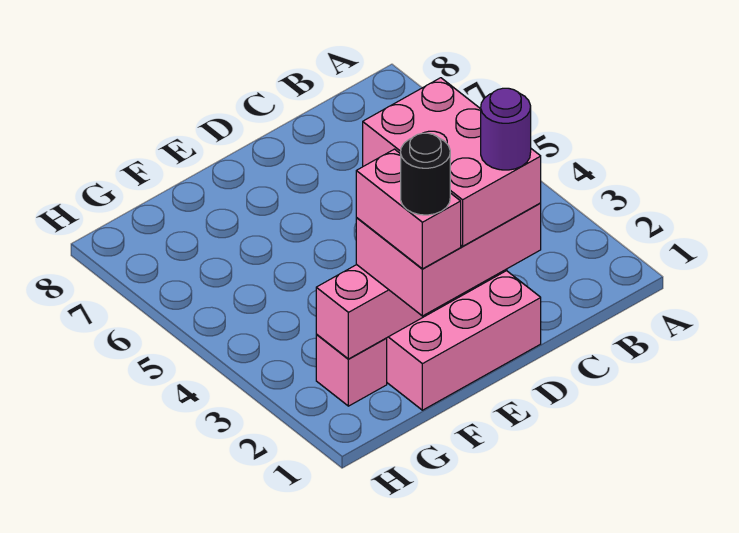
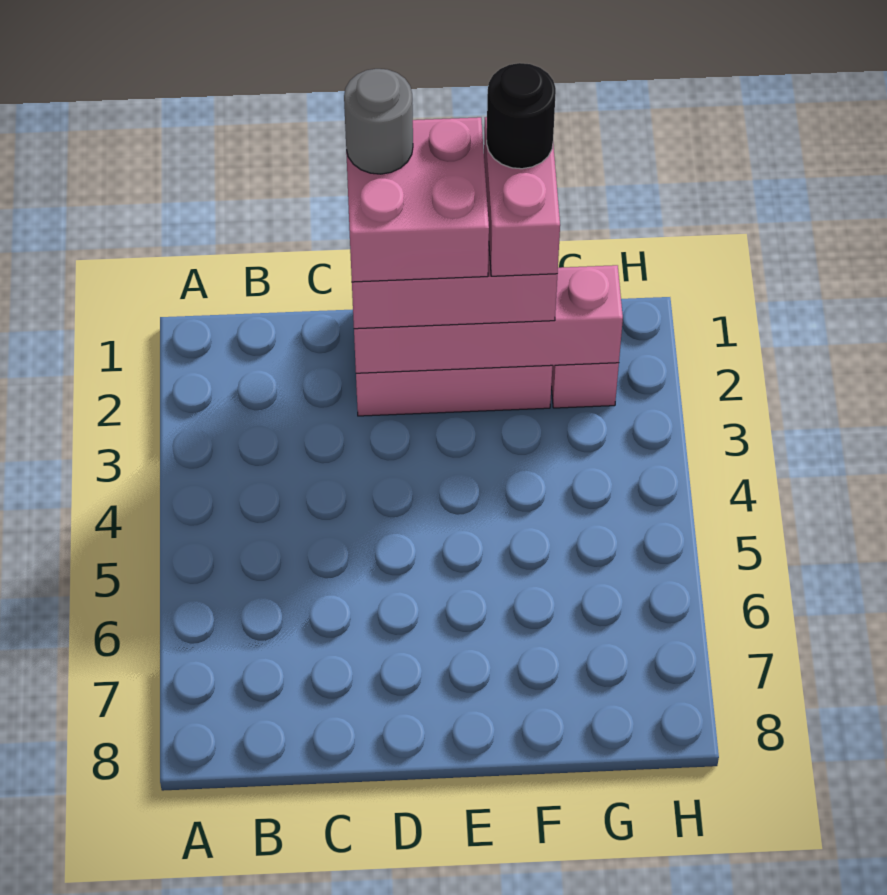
pink brick D1:E3 level 4 -> pink brick D1:E2 level 4
purple round brick D1 level 5 -> grey round brick D1 level 5

